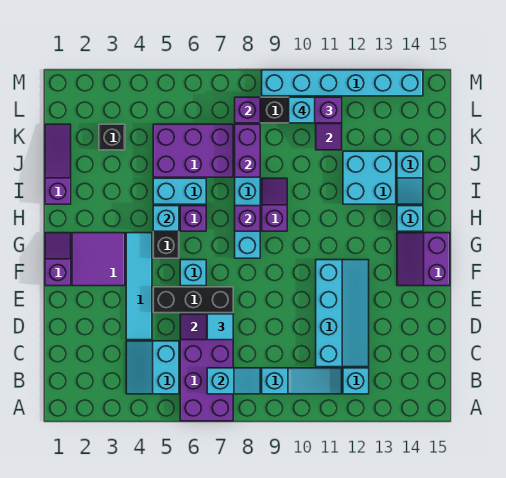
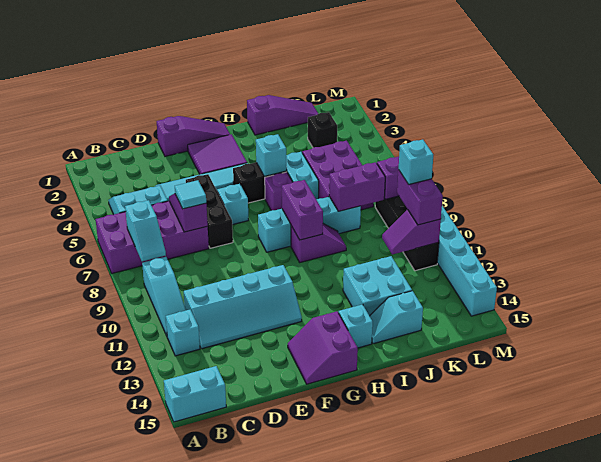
none -> cyan brick A15:B15 level 1
purple slope F1:G1 level 1 top F -> purple slope E1:G1 level 1 top E
purple slope F14:G15 level 1 top 15 -> purple slope F14:G15 level 1 top G
purple brick H8 level 2 -> purple brick H8:H9 level 2

